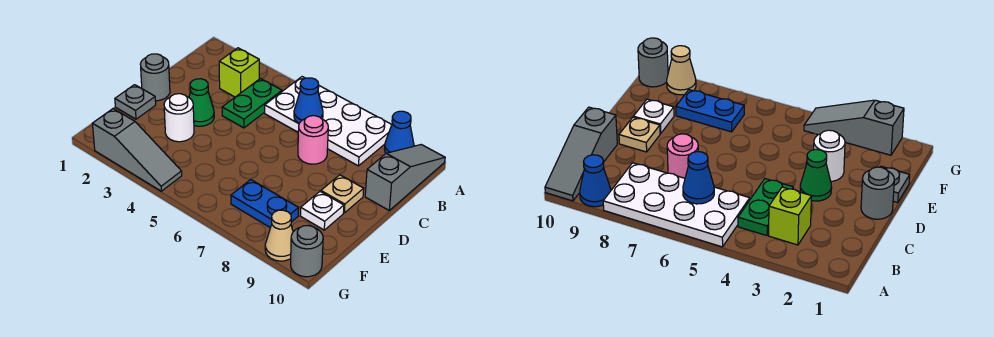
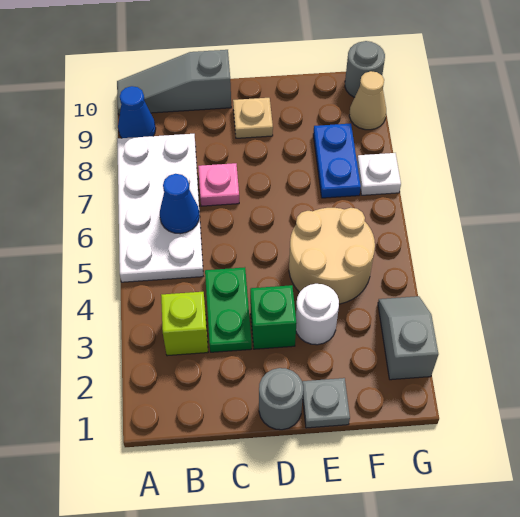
green plate B4:C4 level 1 -> green plate C3:C4 level 1
pink round brick C7 level 1 -> pink plate C7 level 1
green cone D3 level 1 -> green brick D3 level 1
none -> tan round brick E4:F5 level 1
white plate E9 level 1 -> white plate G7 level 1
grey slope G2:G4 level 1 top 2 -> grey slope G2:G3 level 1 top 2

